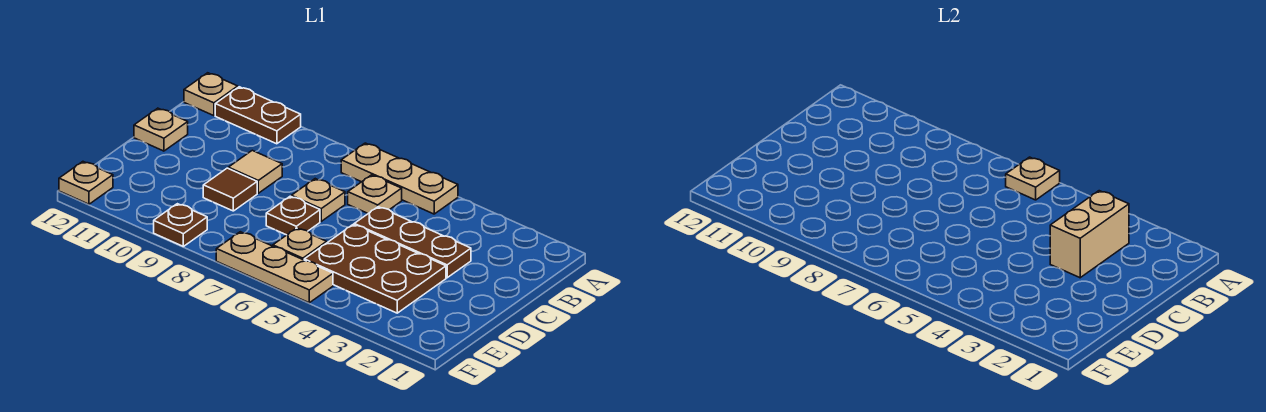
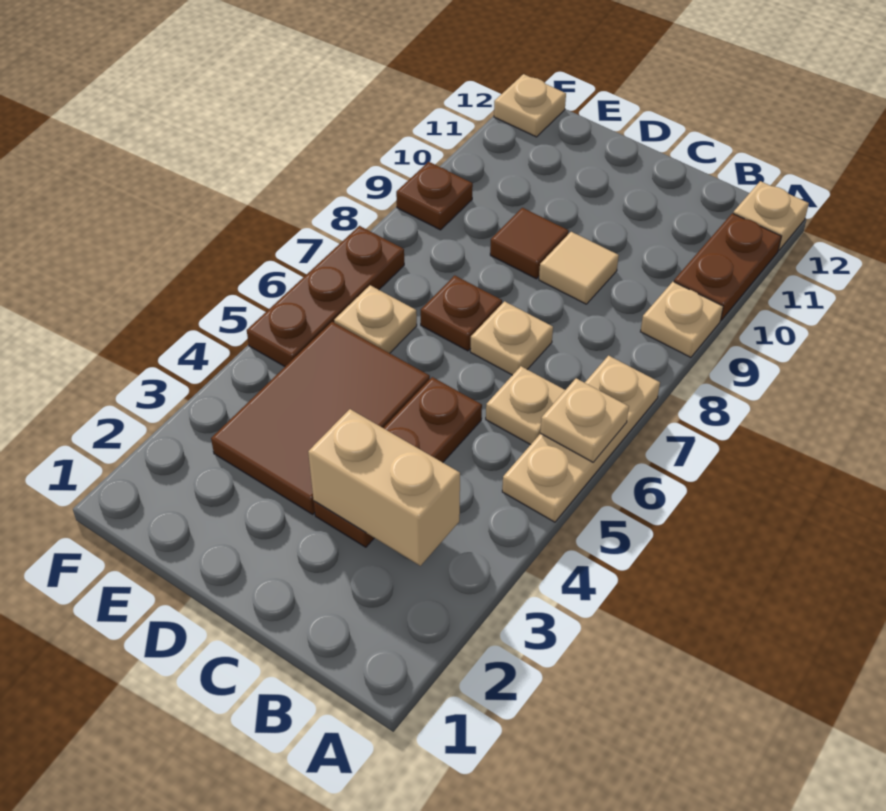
tan plate C12 level 1 -> tan plate A9 level 1
brown plate D3:E5 level 1 -> brown tile D3:E5 level 1
tan plate F5:F7 level 1 -> brown plate F5:F7 level 1

